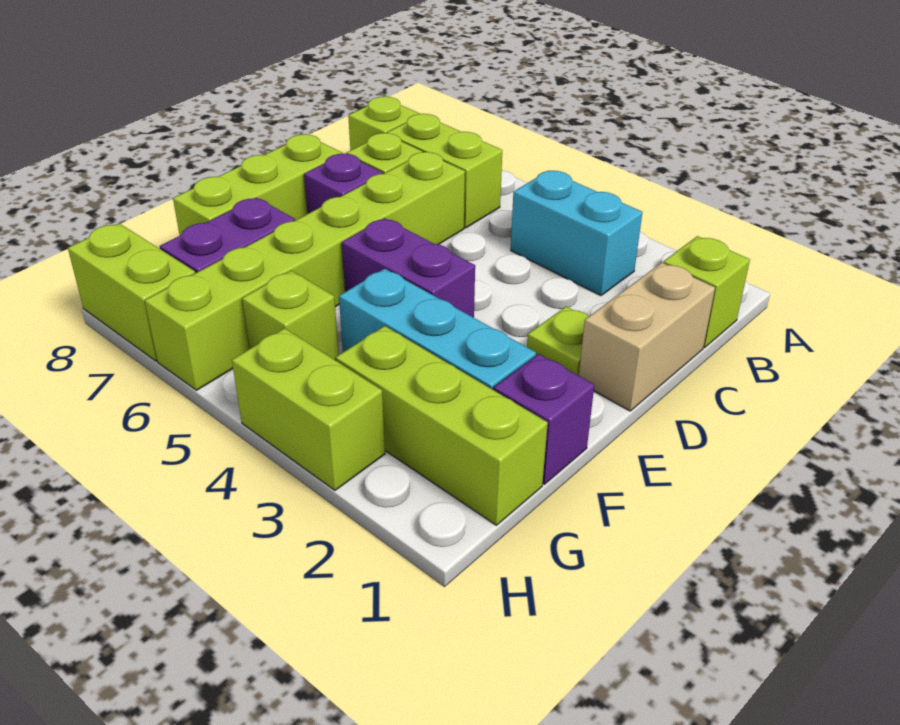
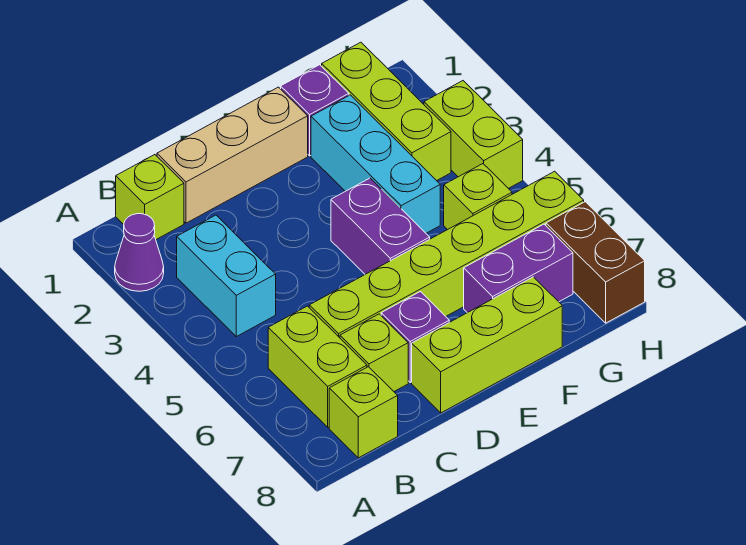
none -> purple cone A2 level 1
tan brick C1:D1 level 1 -> tan brick C1:E1 level 1
lime plate D2 level 1 -> none
lime brick H7:H8 level 1 -> brown brick H7:H8 level 1

